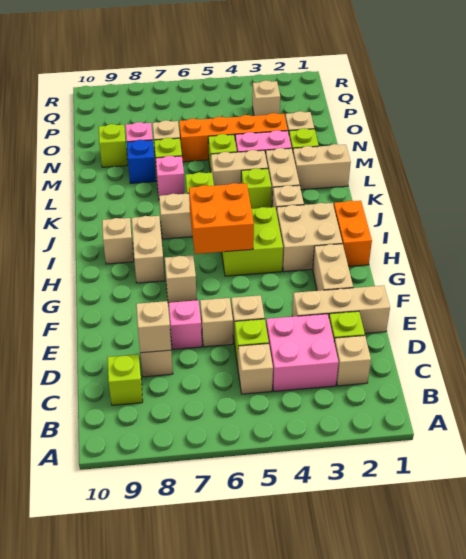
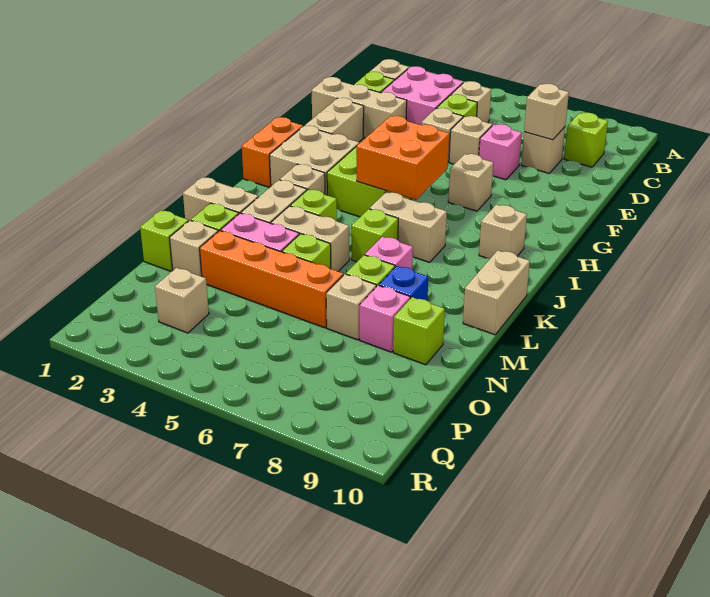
tan brick H8:I8 level 1 -> tan brick K10:L10 level 1
none -> lime brick N1 level 1

